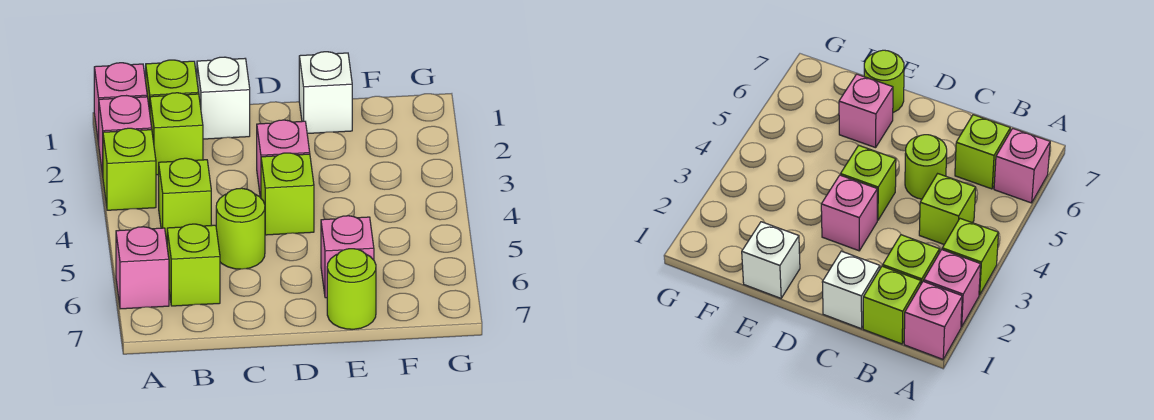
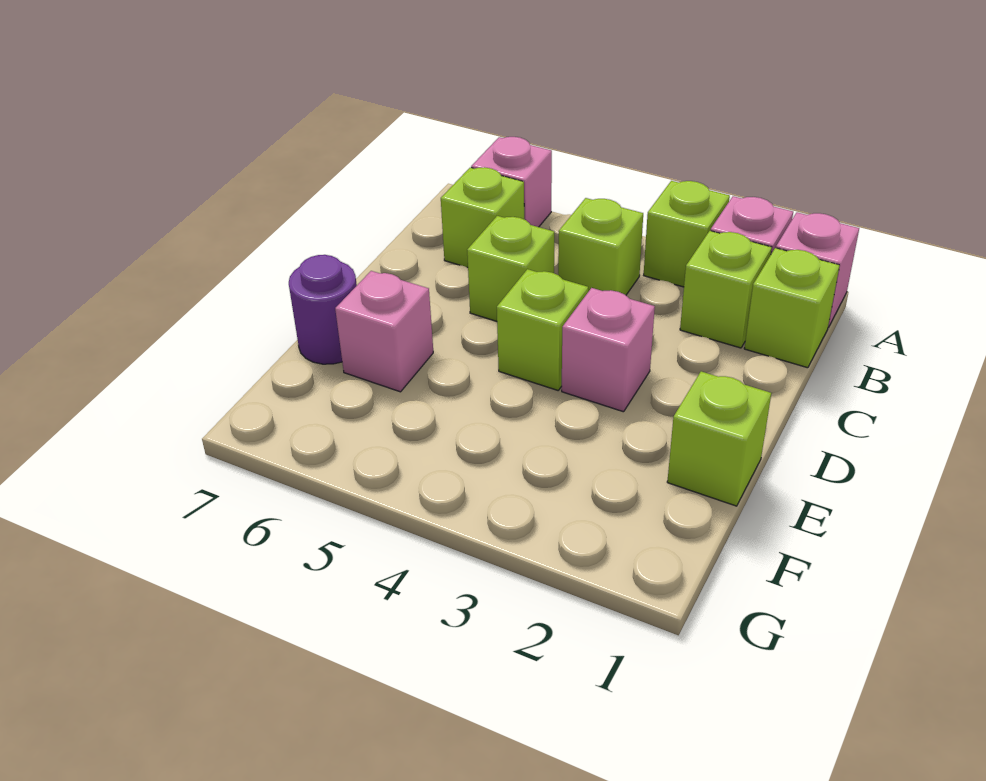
white brick C1 level 1 -> none
lime round brick C5 level 1 -> lime brick C5 level 1
white brick E1 level 1 -> lime brick E1 level 1
lime round brick E7 level 1 -> purple round brick E7 level 1

